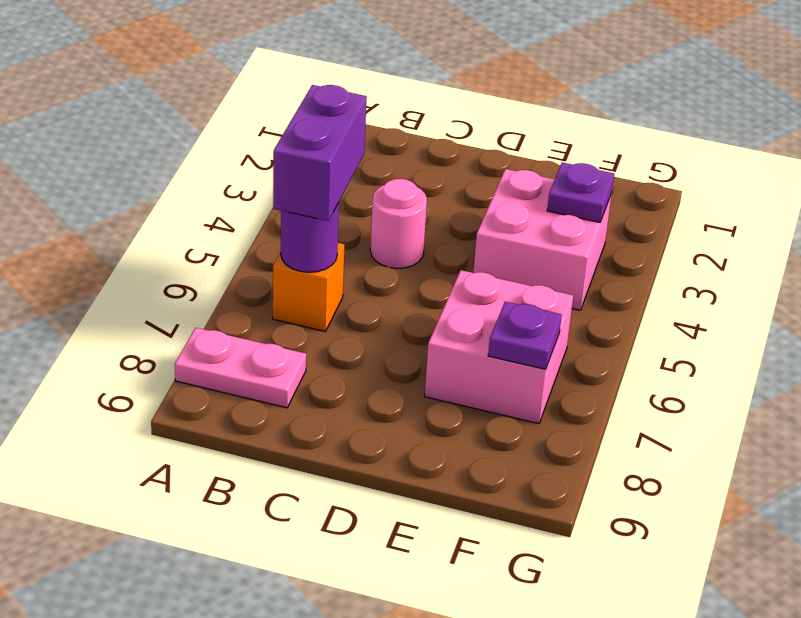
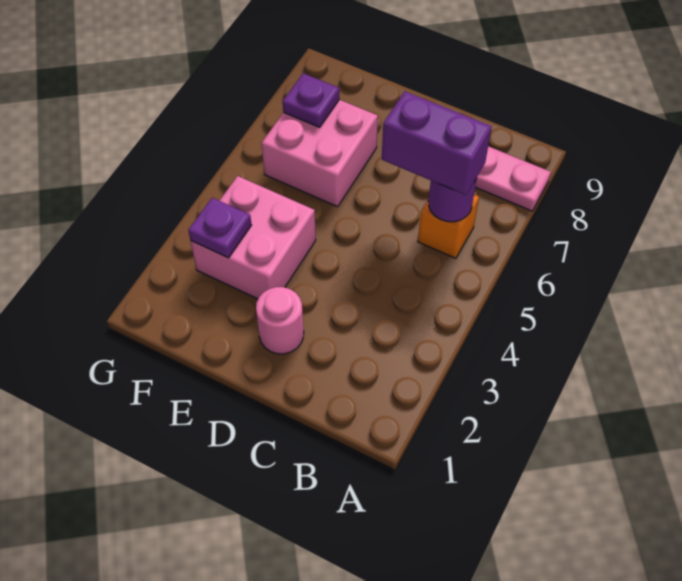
purple brick B5:B6 level 3 -> purple brick B6:C6 level 3
pink round brick C4 level 1 -> pink round brick D2 level 1

